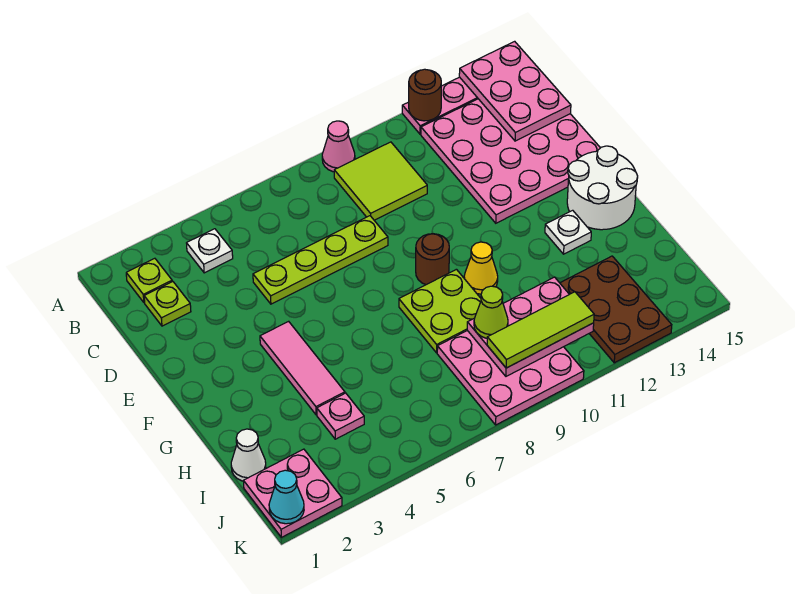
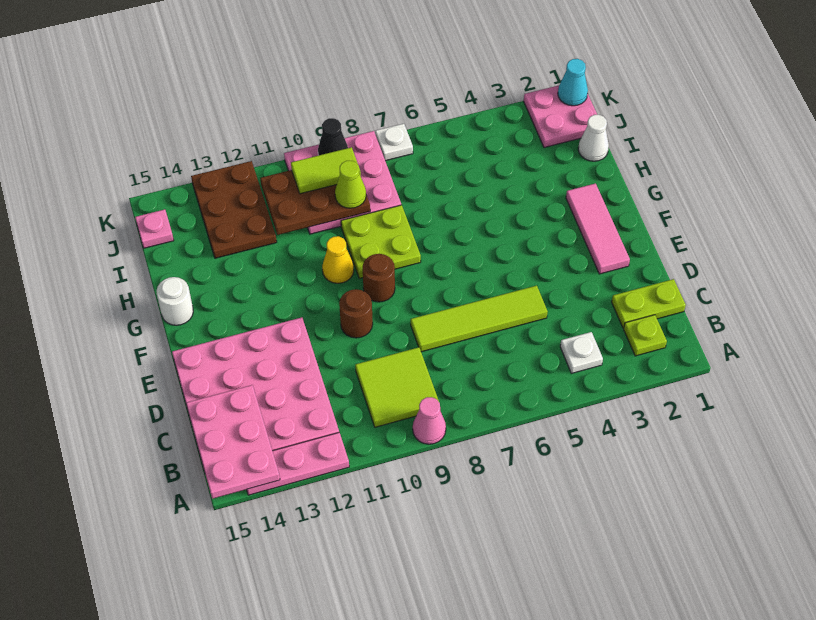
brown round brick A12 level 2 -> brown round brick E10 level 1
lime plate C2 level 1 -> lime plate C1:C2 level 1
lime plate D5:D8 level 1 -> lime tile D5:D8 level 1
pink tile F4:H4 level 1 -> pink tile E2:G2 level 1
white round brick F14:G15 level 1 -> white round brick G15 level 1
white plate G13 level 1 -> white plate K7 level 1
pink plate I4 level 1 -> pink plate J15 level 1
pink plate I9:J11 level 2 -> brown plate I9:J11 level 2
lime tile J9:J11 level 3 -> lime tile J9:J10 level 3
none -> black cone K9 level 2

